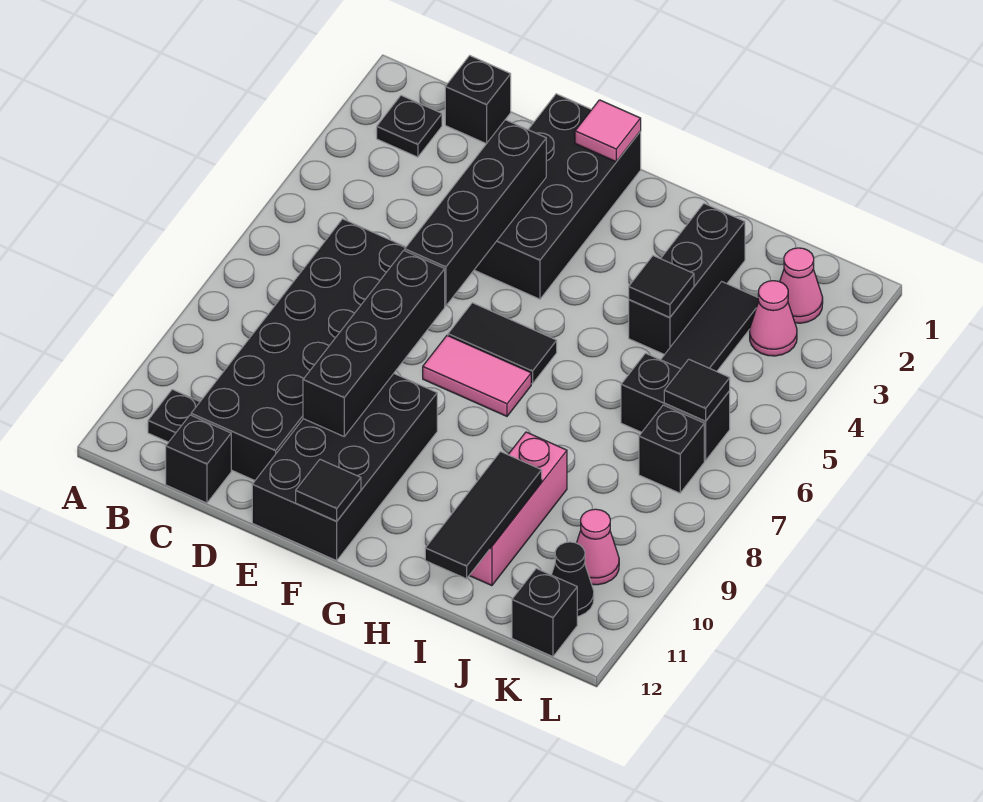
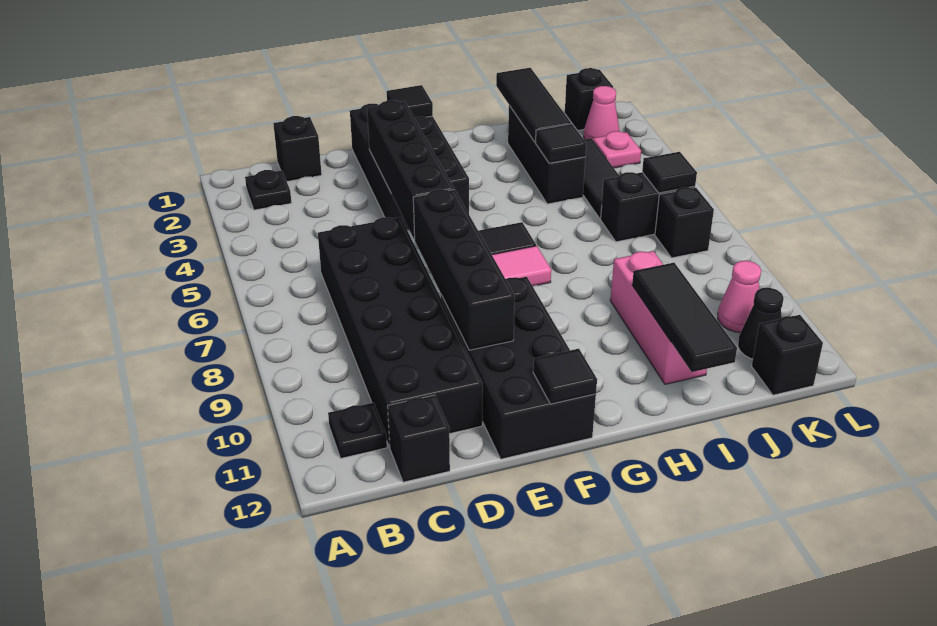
pink tile F1 level 2 -> black tile F1 level 2
none -> black tile I1:I3 level 2
none -> black brick K1 level 1
pink cone K3 level 1 -> pink plate K3 level 1

